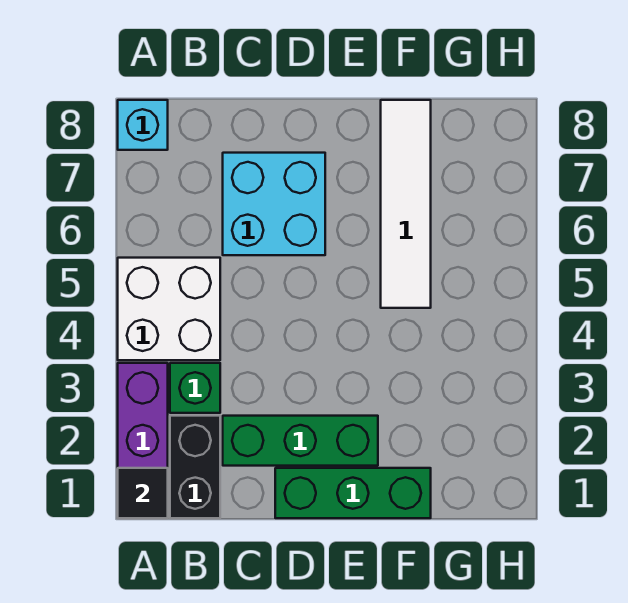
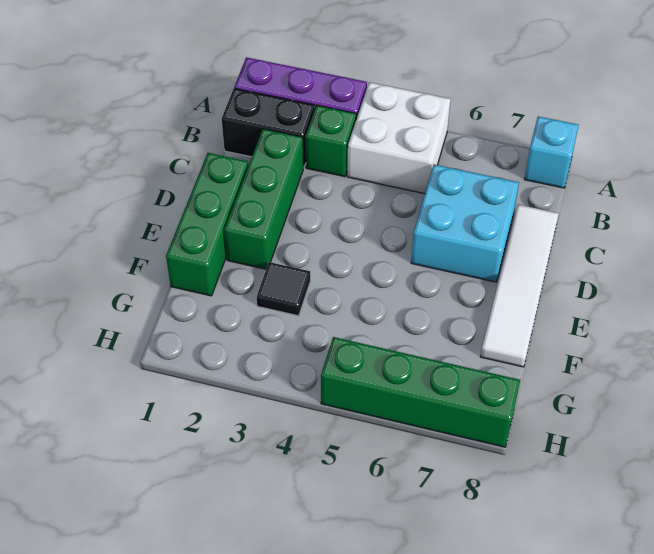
black tile A1 level 2 -> black tile F3 level 1
white tile F5:F8 level 1 -> white tile C8:F8 level 1
none -> green brick H5:H8 level 1

